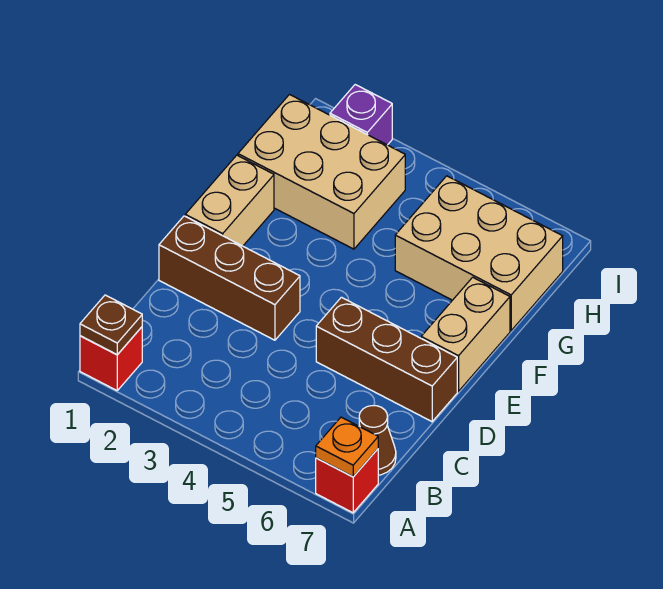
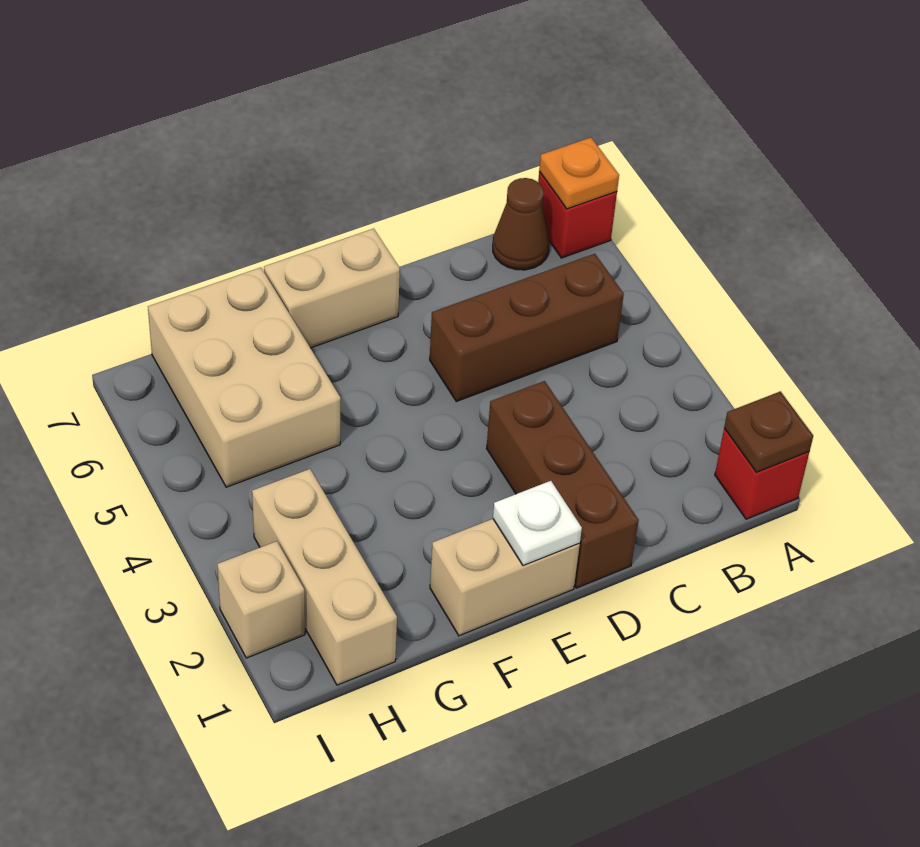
brown brick D5:D7 level 1 -> brown brick B5:D5 level 1
none -> white plate E1 level 2
tan brick G1:H3 level 1 -> tan brick H1:H3 level 1
purple brick I2 level 1 -> tan brick I2 level 1

